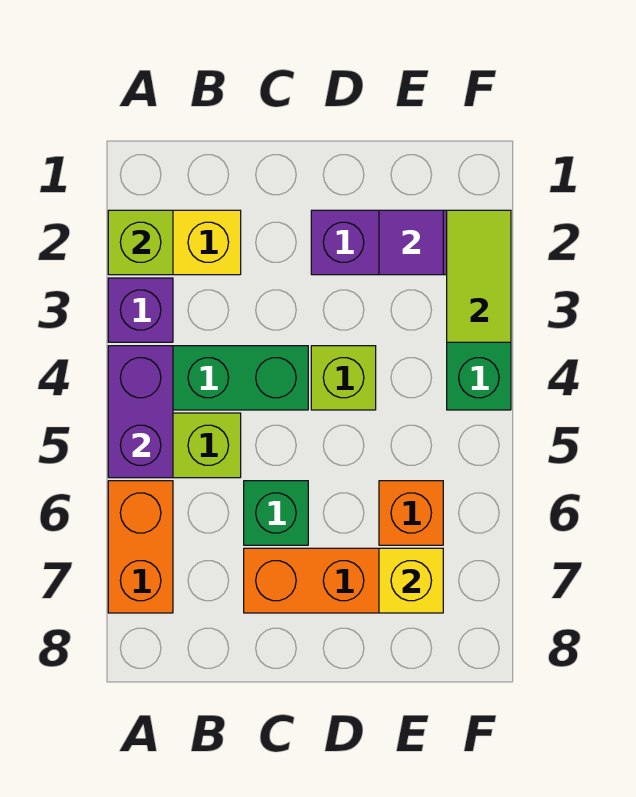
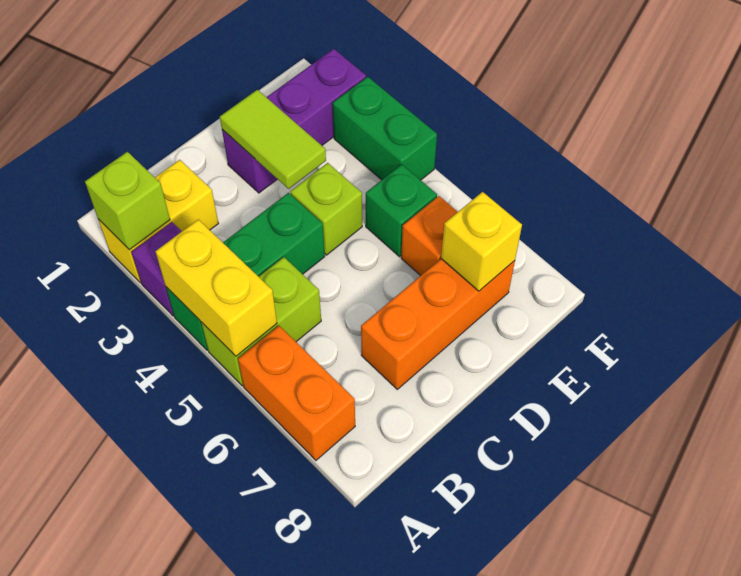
purple brick A4:A5 level 2 -> yellow brick A4:A5 level 2
green brick C6 level 1 -> green brick E5 level 1
purple tile E2 level 2 -> none
lime tile F2:F3 level 2 -> lime tile D2:D3 level 2

